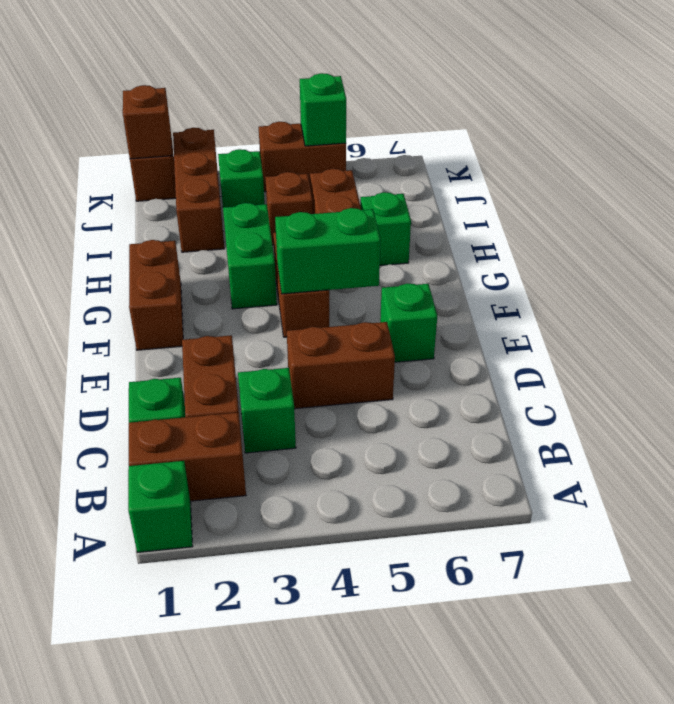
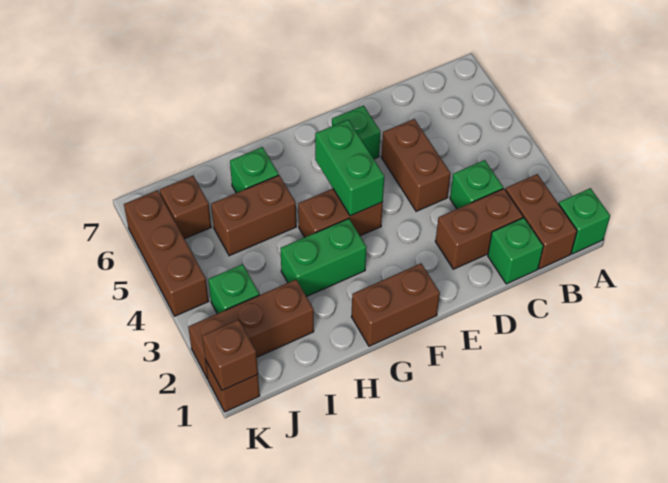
brown brick I4 level 1 -> brown brick J6 level 1
brown brick K4:K5 level 1 -> brown brick K4:K6 level 1
green brick K5 level 2 -> none

